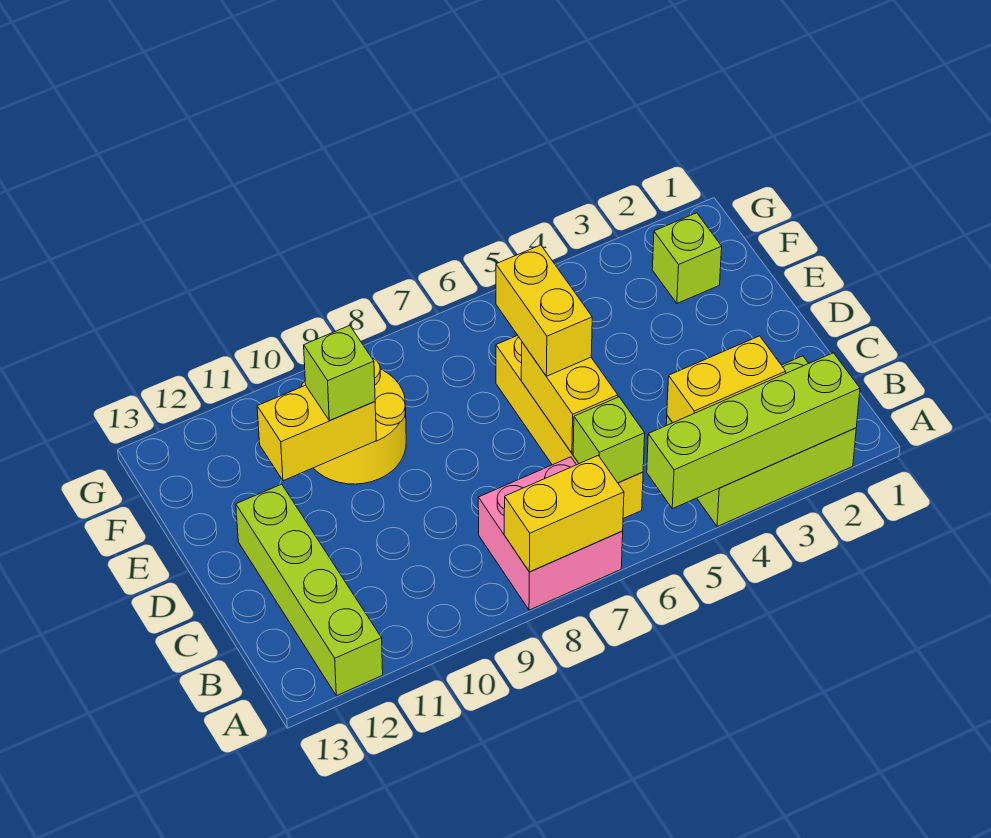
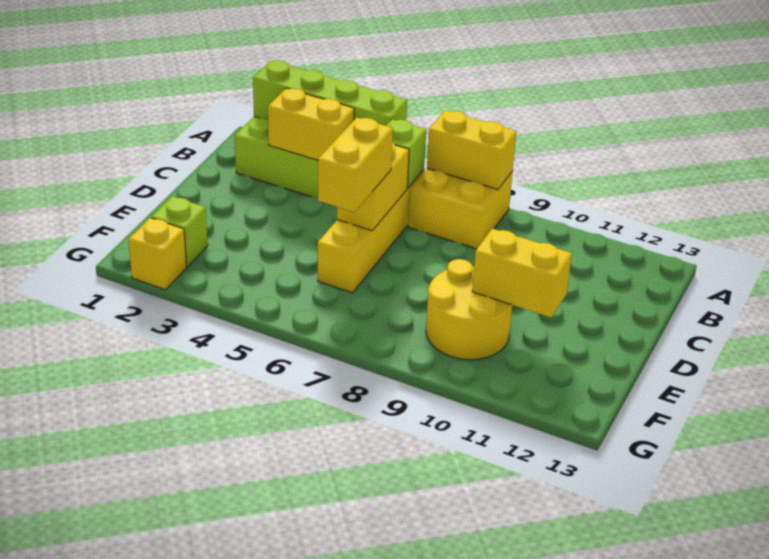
pink brick A7:B8 level 1 -> yellow brick A7:B8 level 1
lime brick A12:D12 level 1 -> none
lime brick E10 level 3 -> none
none -> yellow brick G2 level 1

